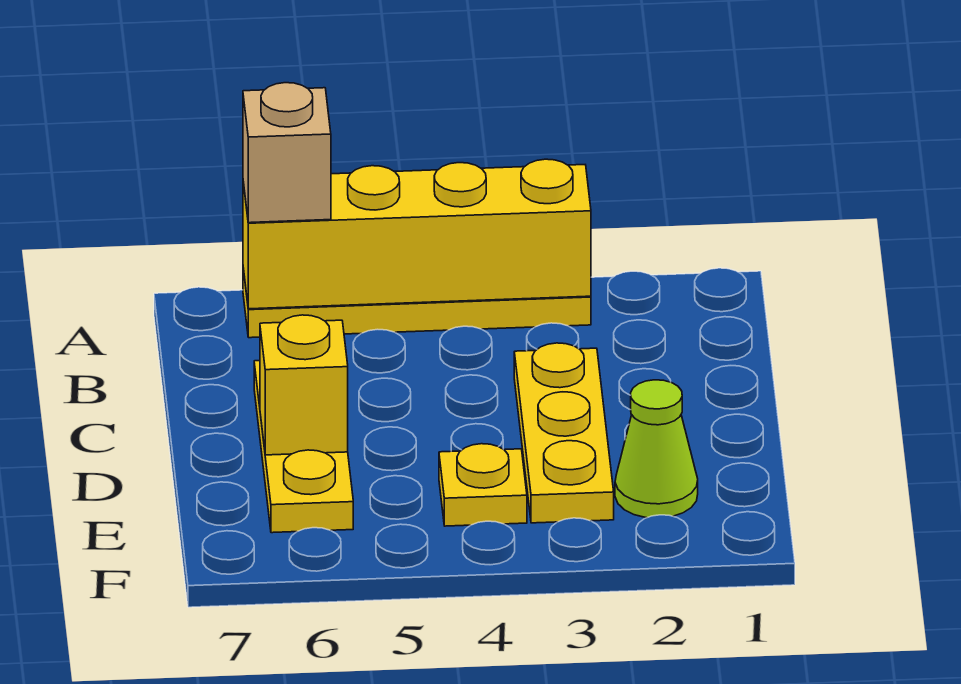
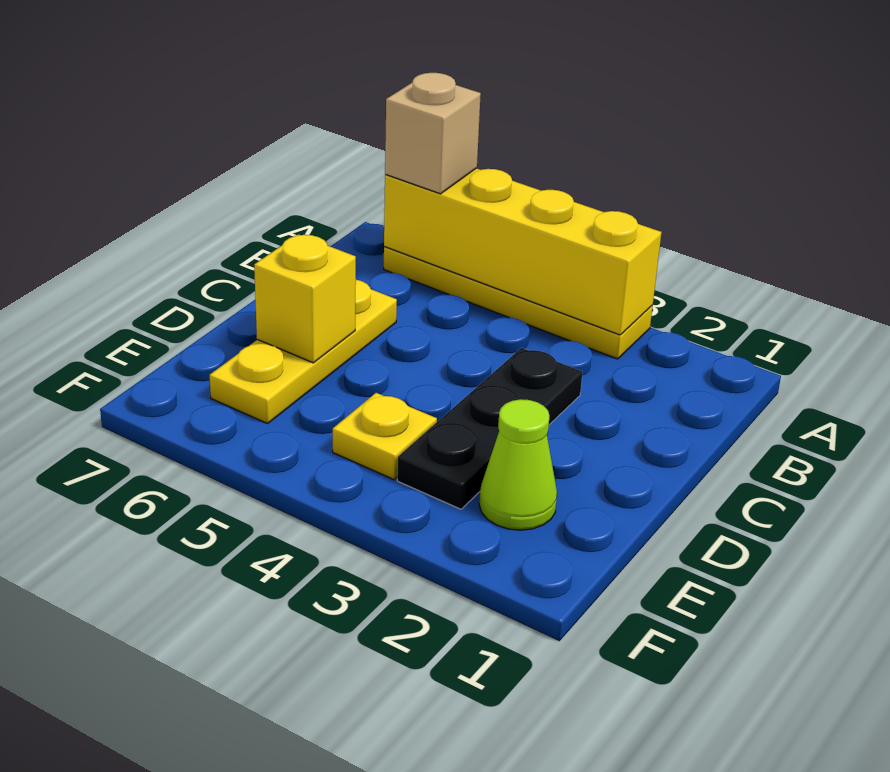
yellow plate C3:E3 level 1 -> black plate C3:E3 level 1

